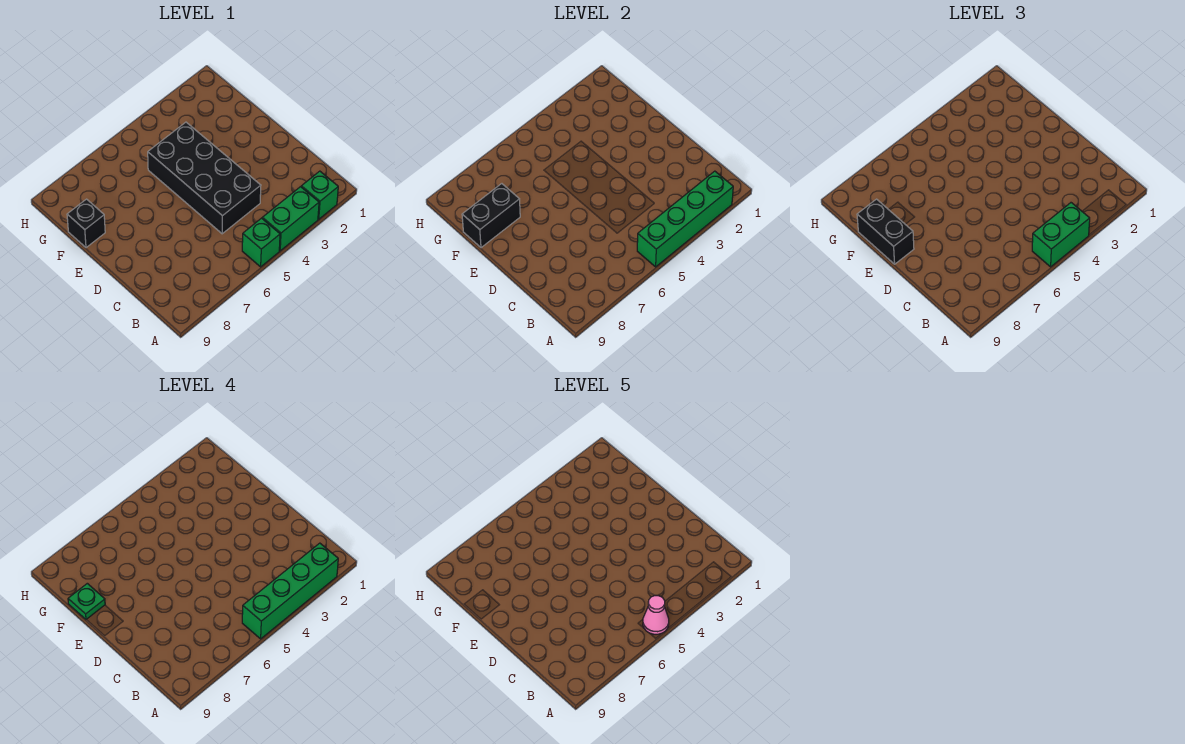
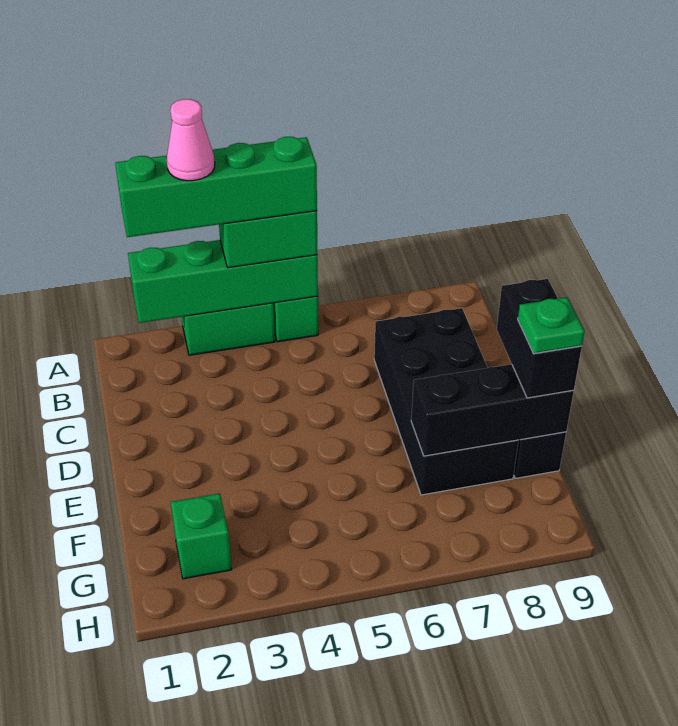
green brick A2 level 1 -> green brick G2 level 1
pink cone A5 level 5 -> pink cone A3 level 5
black brick C4:F5 level 1 -> black brick C7:F8 level 1
black brick F8:F9 level 2 -> black brick F7:F9 level 2

